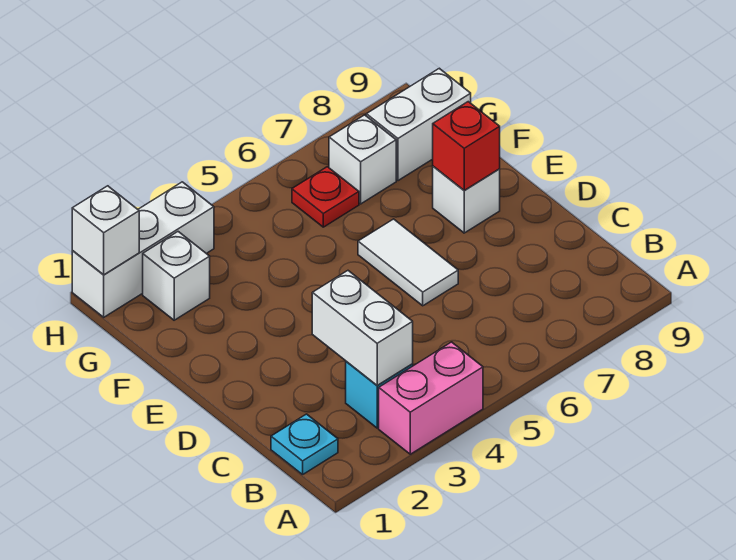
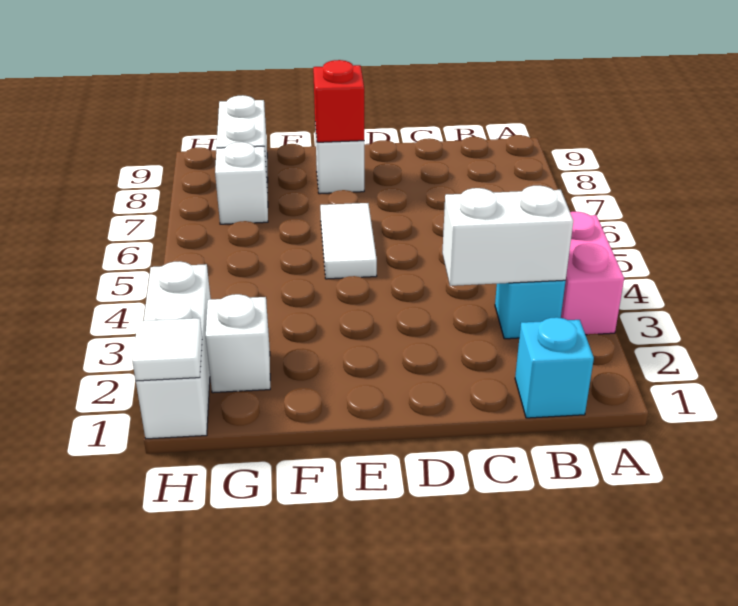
cyan plate B1 level 1 -> cyan brick B1 level 1
white tile D6:E6 level 1 -> white tile E5:E6 level 1
red plate G6 level 1 -> none
white brick H1 level 2 -> white tile H1 level 2

